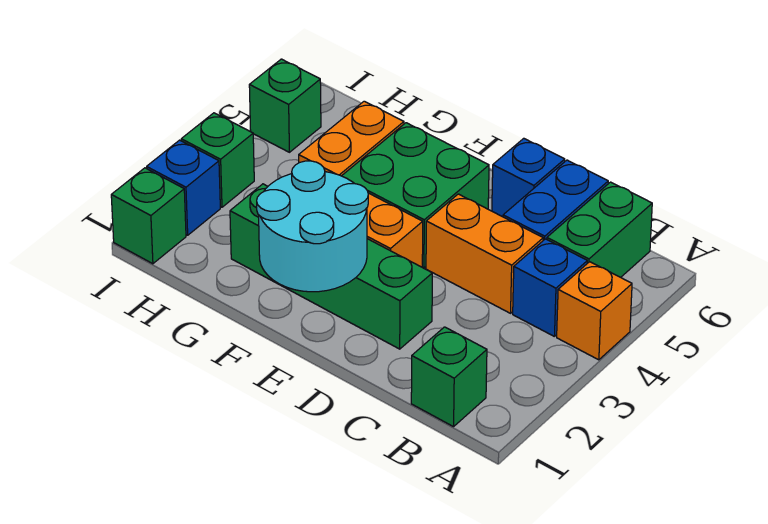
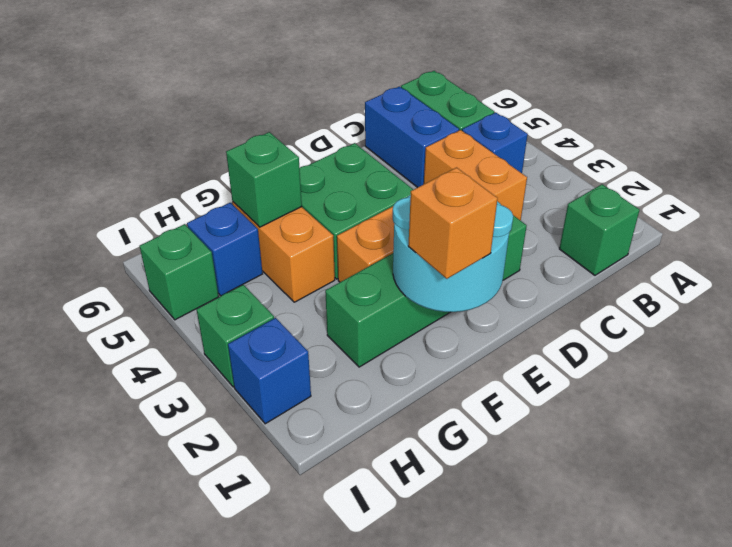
orange brick A4 level 1 -> orange brick F1 level 3
orange brick C4:D4 level 1 -> orange brick C3:C4 level 1
blue brick D6 level 1 -> blue brick H5 level 1
green brick I1 level 1 -> green brick G5 level 2

